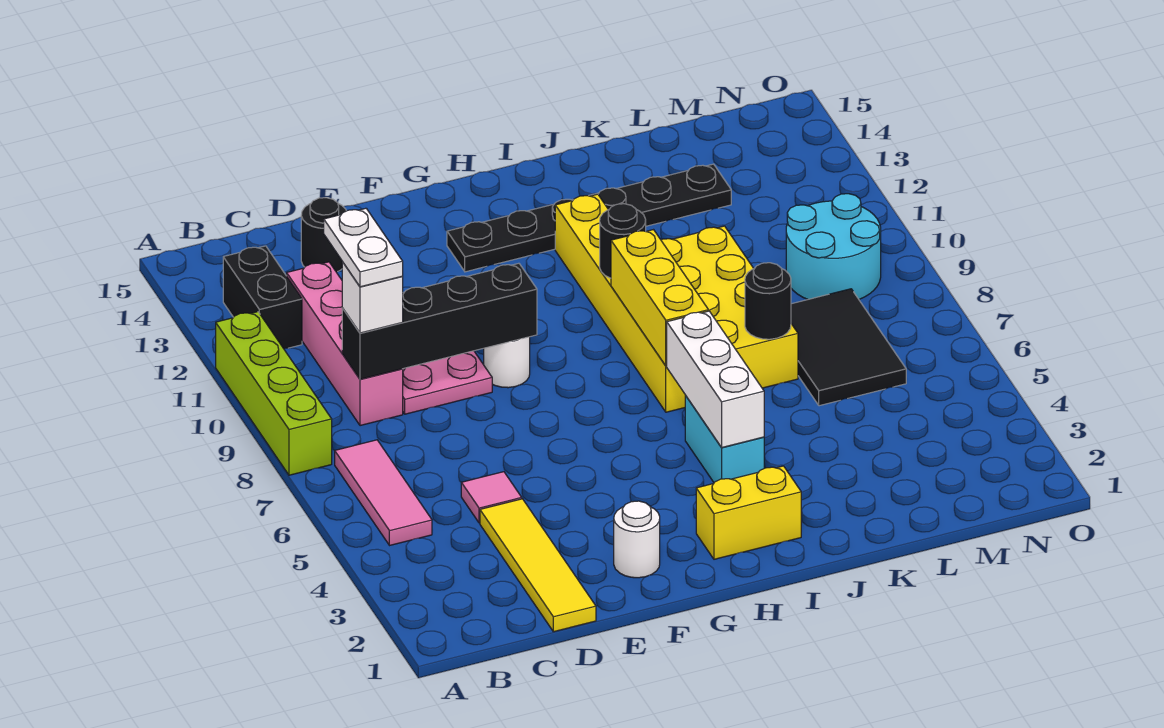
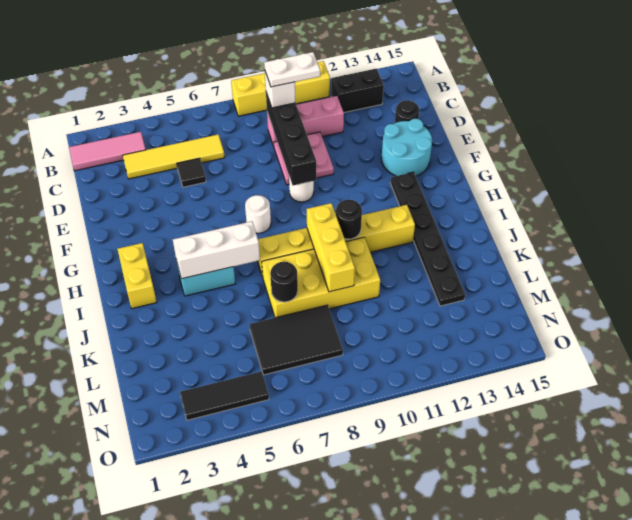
lime brick A8:A11 level 1 -> yellow brick A8:A11 level 1
pink tile B5:B7 level 1 -> pink tile B1:B3 level 1
pink brick C9:C12 level 1 -> pink brick C9:C11 level 1
yellow tile D1:D4 level 1 -> yellow tile C3:C6 level 1
pink tile D5 level 1 -> black tile D5 level 1
white round brick F2 level 1 -> white round brick G7 level 1
yellow brick I7:I9 level 2 -> yellow brick I9:K9 level 2
cyan round brick M9:N10 level 1 -> cyan round brick E13:F14 level 1
none -> black tile N3:N5 level 1

